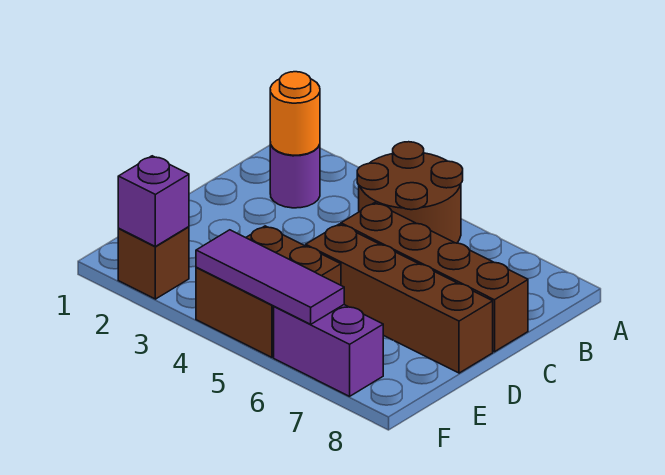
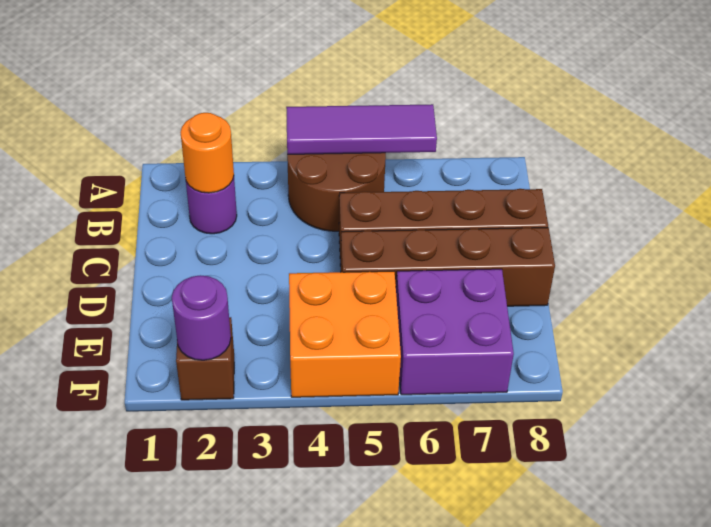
brown brick E4:F5 level 1 -> orange brick E4:F5 level 1
purple brick F2 level 2 -> purple round brick F2 level 2
purple tile F4:F6 level 2 -> purple tile A4:A6 level 2
purple brick F6:F7 level 1 -> purple brick E6:F7 level 1

